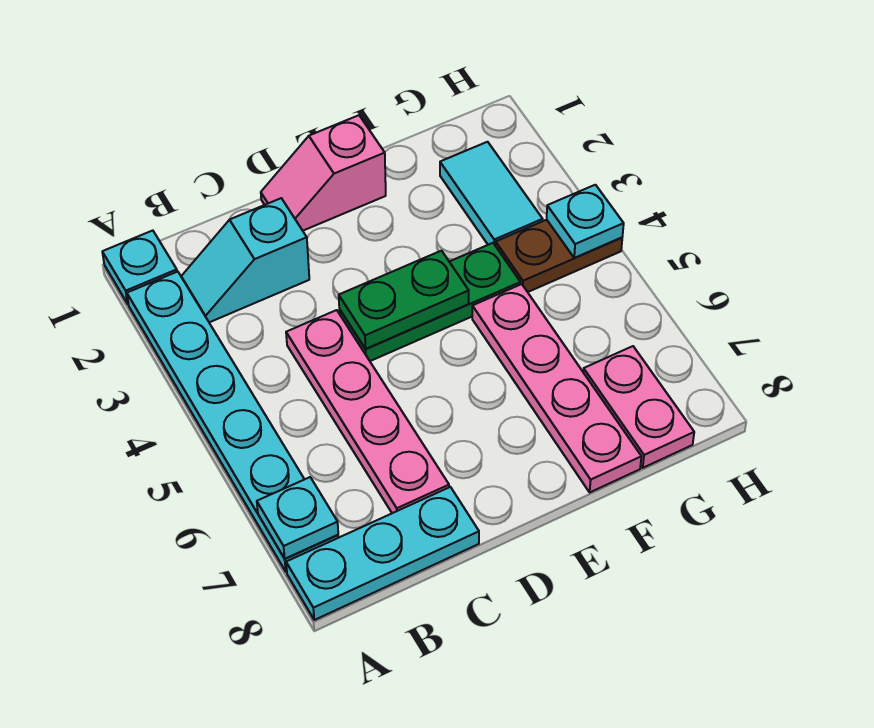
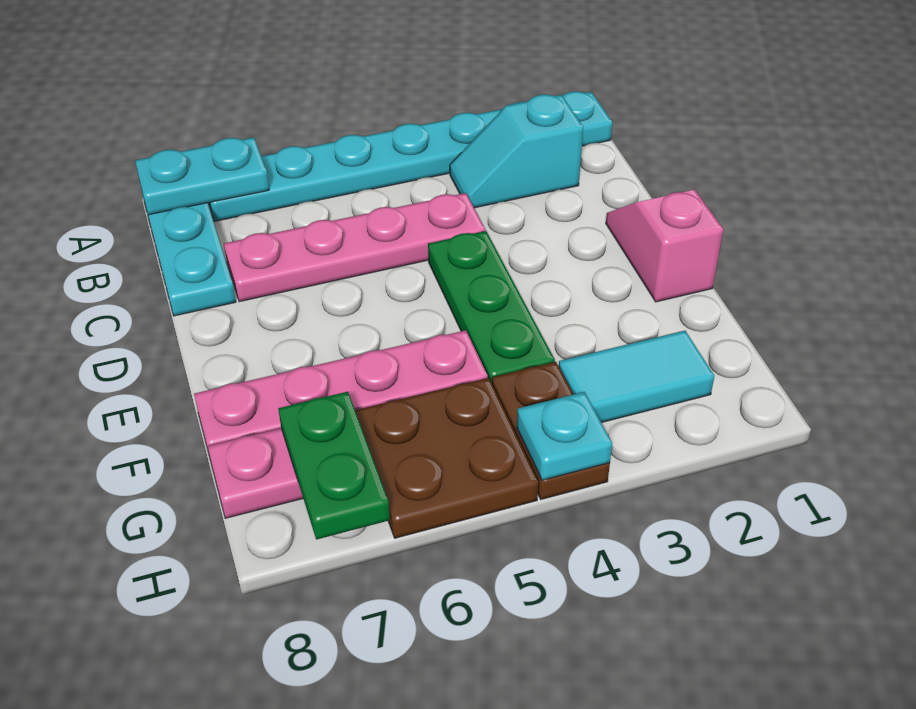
cyan plate A7 level 2 -> cyan plate A7:A8 level 2
cyan slope B2:C2 level 1 top C -> cyan slope B2:B3 level 1 top 2
green plate D4:E4 level 2 -> green plate G7:H7 level 2
none -> brown plate G5:H6 level 1

